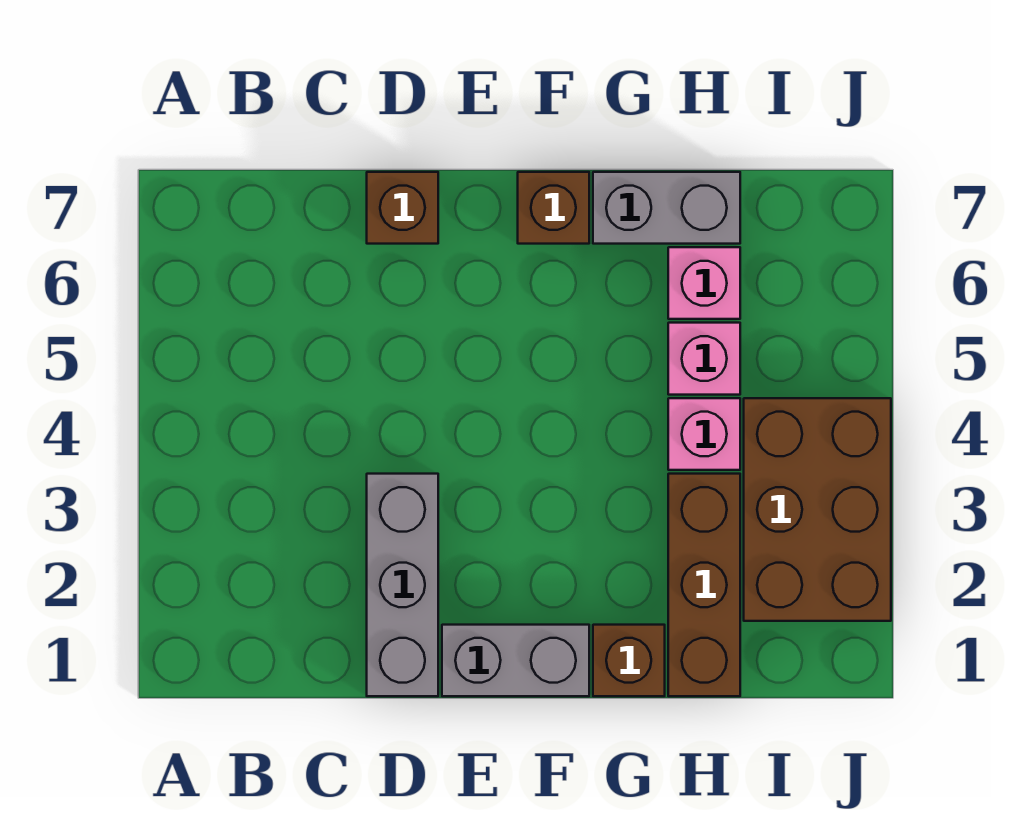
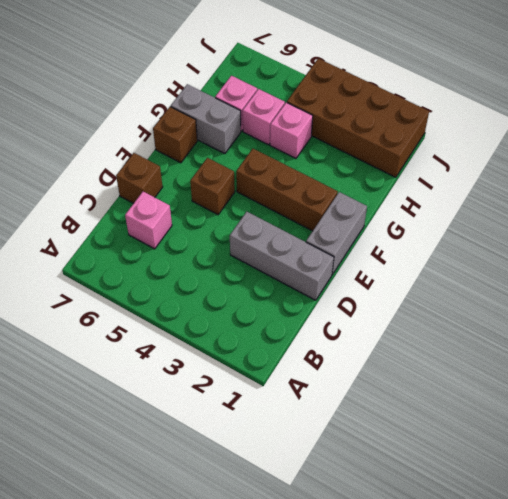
none -> pink brick C6 level 1
brown brick G1 level 1 -> brown brick E5 level 1
grey brick G7:H7 level 1 -> grey brick G6:G7 level 1
brown brick H1:H3 level 1 -> brown brick F2:F4 level 1
brown brick I2:J4 level 1 -> brown brick I1:J4 level 1

